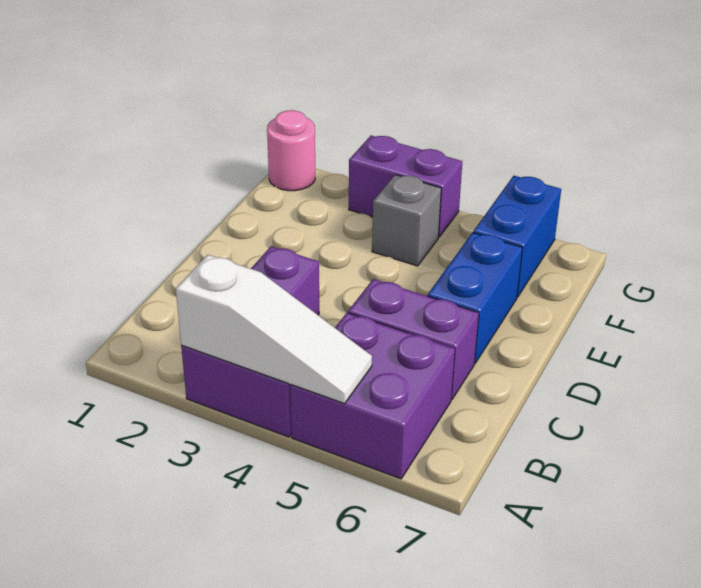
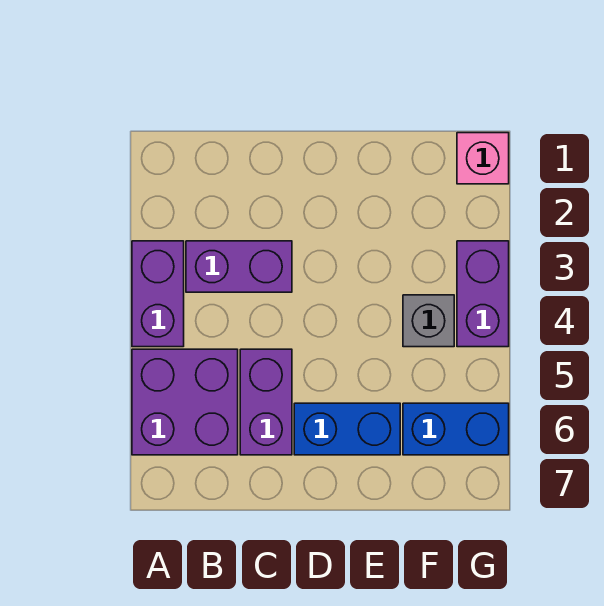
white slope A3:A5 level 2 top 3 -> none
pink round brick G1 level 1 -> pink brick G1 level 1

